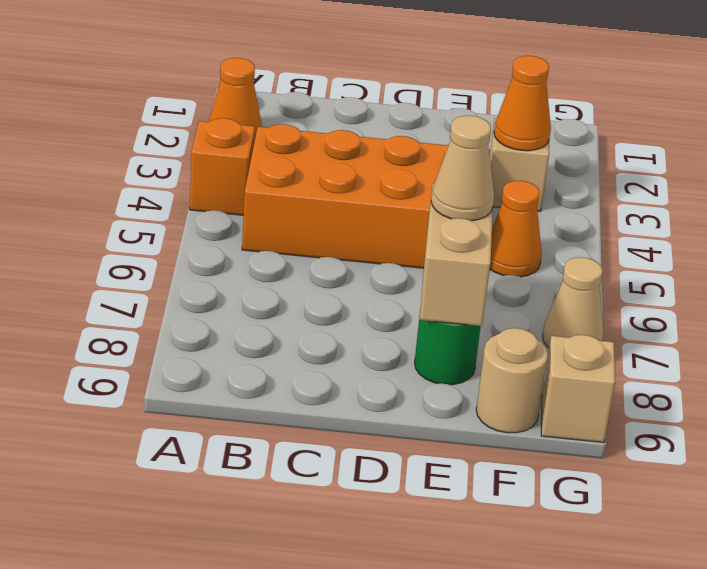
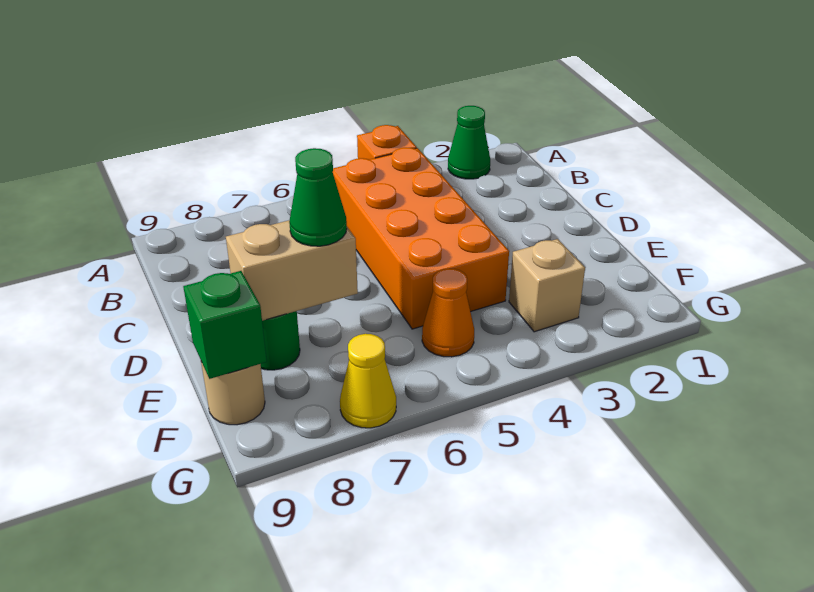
orange cone A2 level 1 -> green cone A2 level 1
tan cone E7 level 3 -> green cone E7 level 3
orange cone F3 level 2 -> none
none -> green brick F9 level 2
tan cone G7 level 1 -> yellow cone G7 level 1
tan brick G9 level 1 -> none

